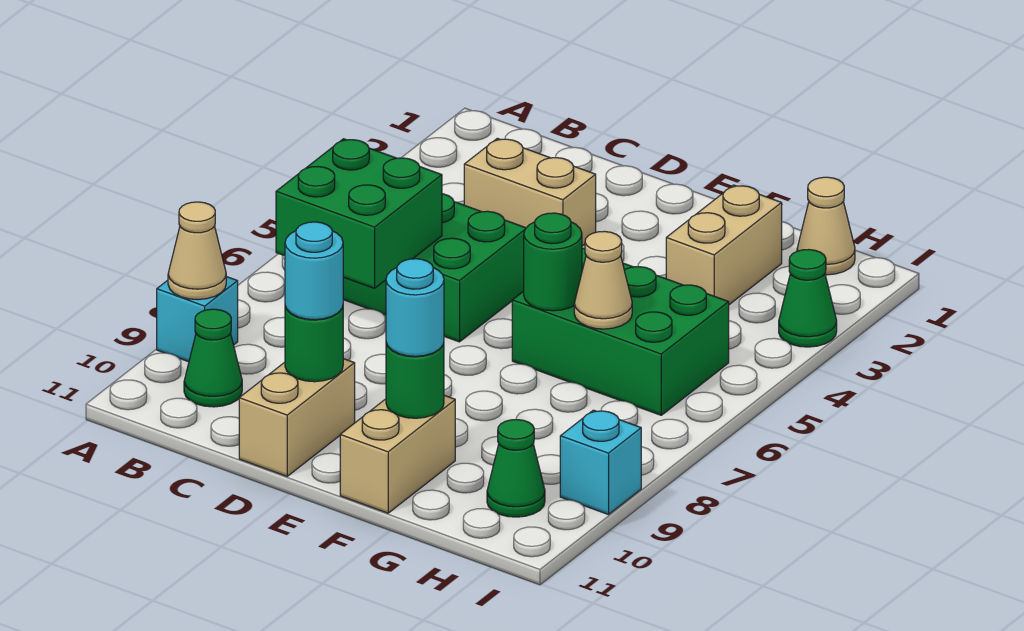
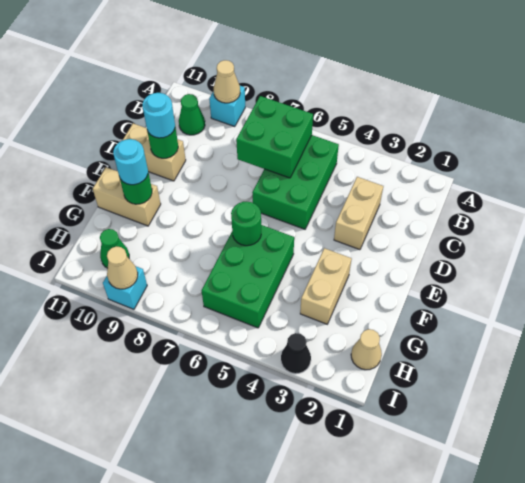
tan brick G2:G3 level 1 -> tan brick F3:G3 level 1
tan cone G6 level 2 -> tan cone I9 level 2
green cone I3 level 1 -> black cone I3 level 1

